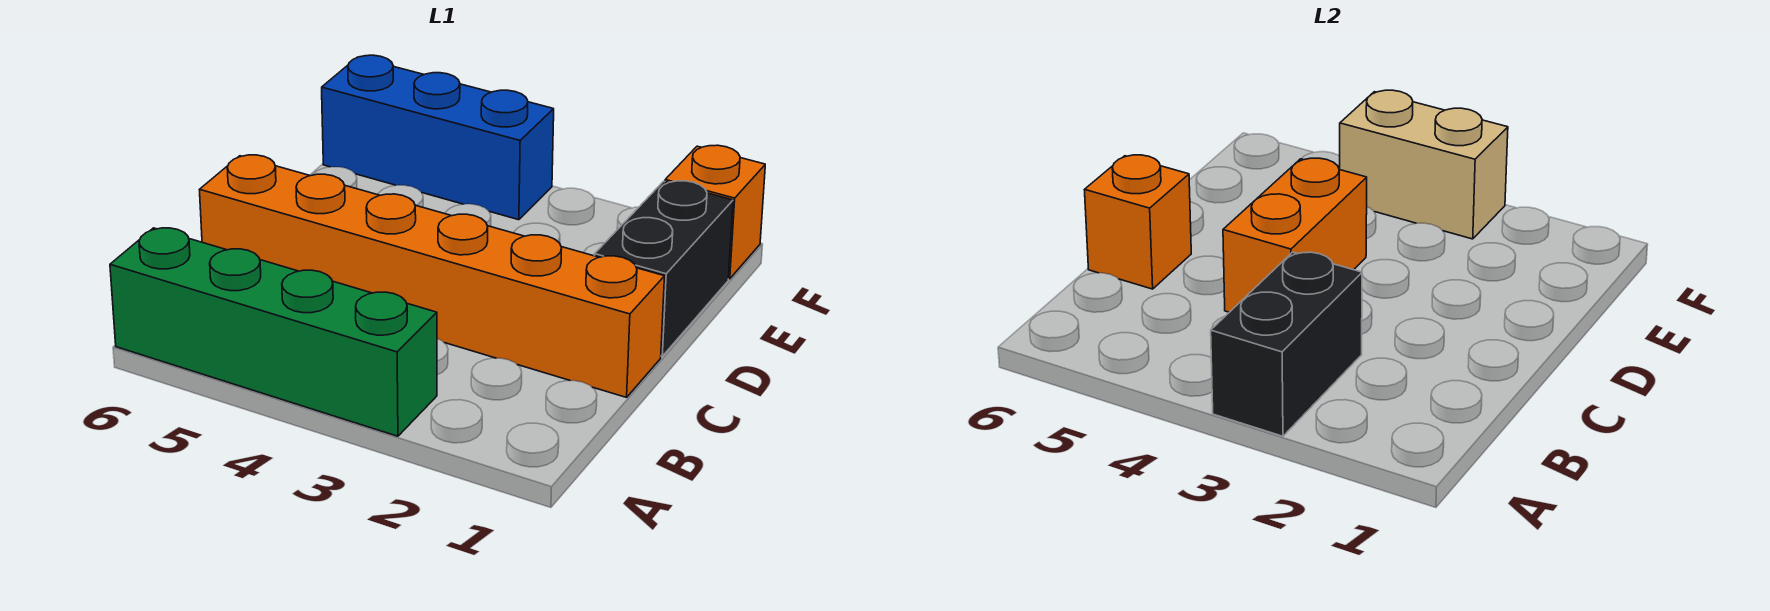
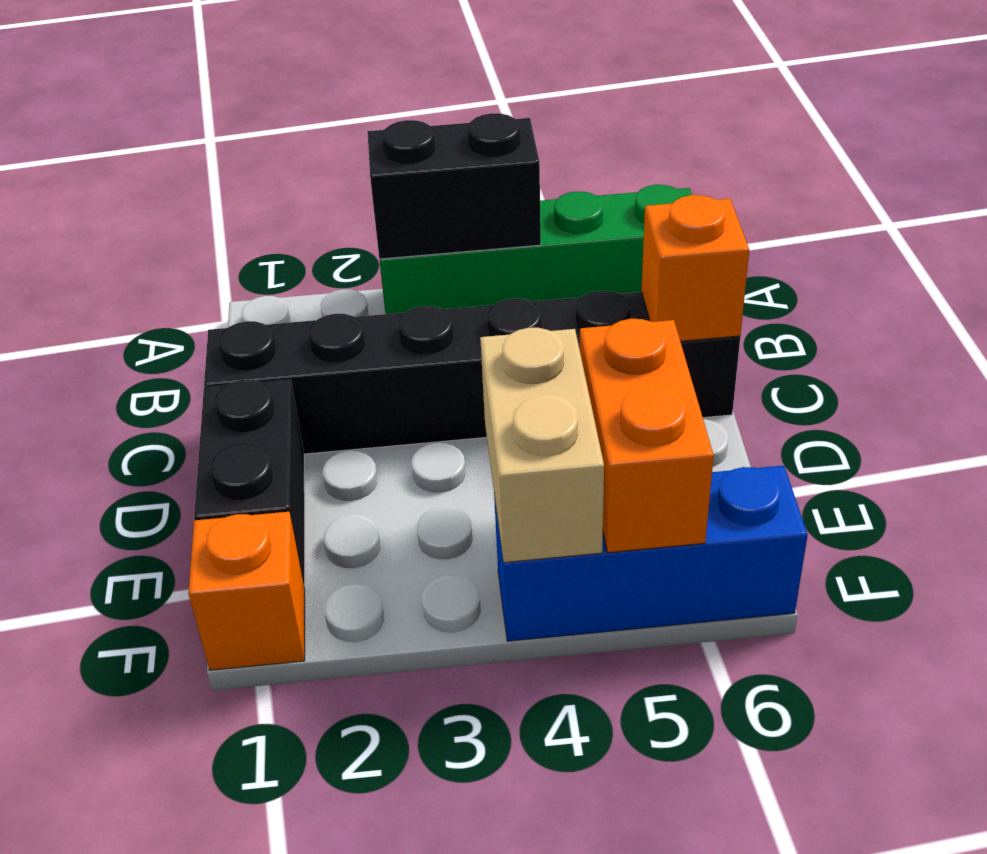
black brick A3:B3 level 2 -> black brick A3:A4 level 2
orange brick C1:C6 level 1 -> black brick C1:C6 level 1
orange brick C4:D4 level 2 -> orange brick E5:F5 level 2
tan brick F3:F4 level 2 -> tan brick E4:F4 level 2

